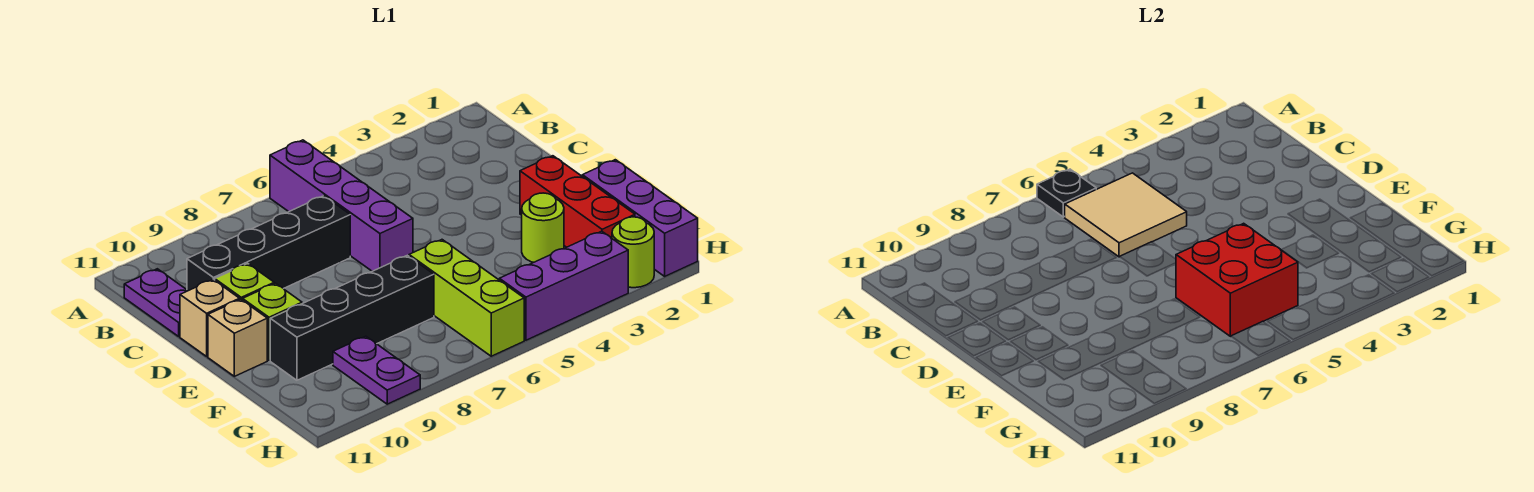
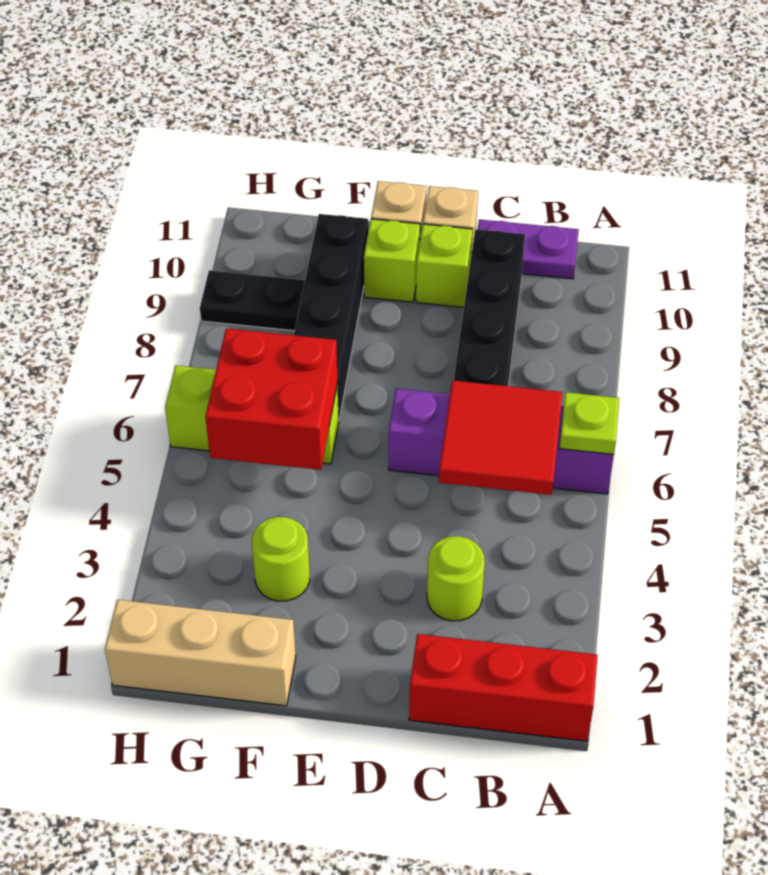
black plate A6 level 2 -> lime plate A6 level 2
tan tile B5:C6 level 2 -> red tile B5:C6 level 2
red brick E2:G2 level 1 -> red brick A1:C1 level 1
purple brick F1:H1 level 1 -> tan brick F1:H1 level 1
purple plate G9:H9 level 1 -> black plate G9:H9 level 1
lime round brick H2 level 1 -> lime round brick C3 level 1
purple brick H3:H5 level 1 -> none

